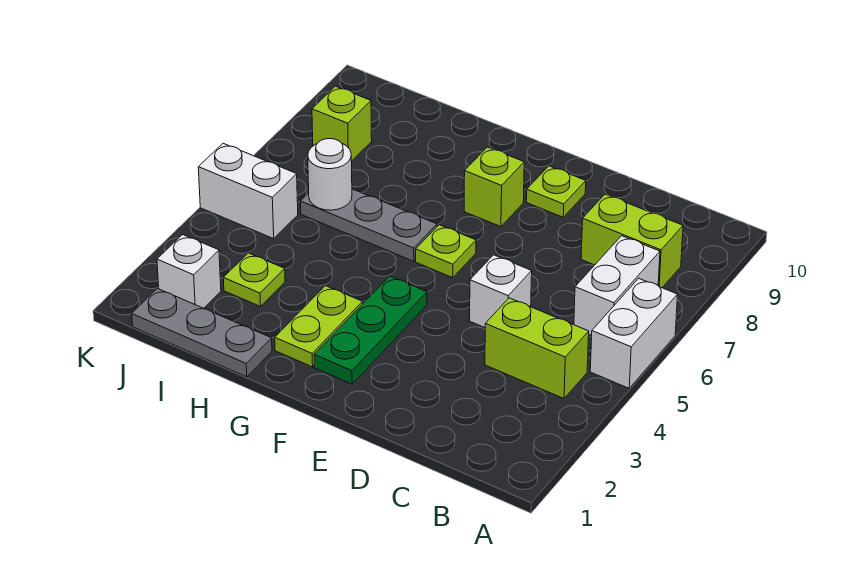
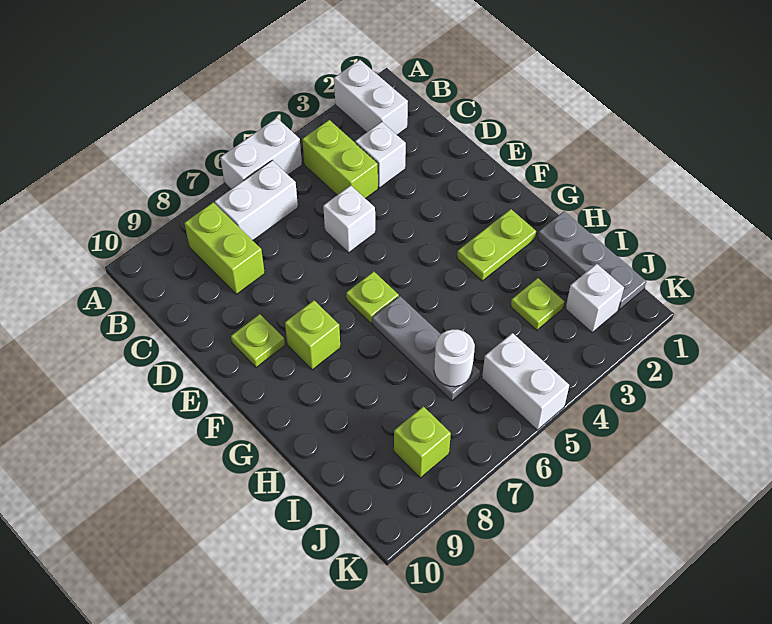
none -> white brick A2:B2 level 1
none -> white brick C3 level 1
green plate F2:F4 level 1 -> none

